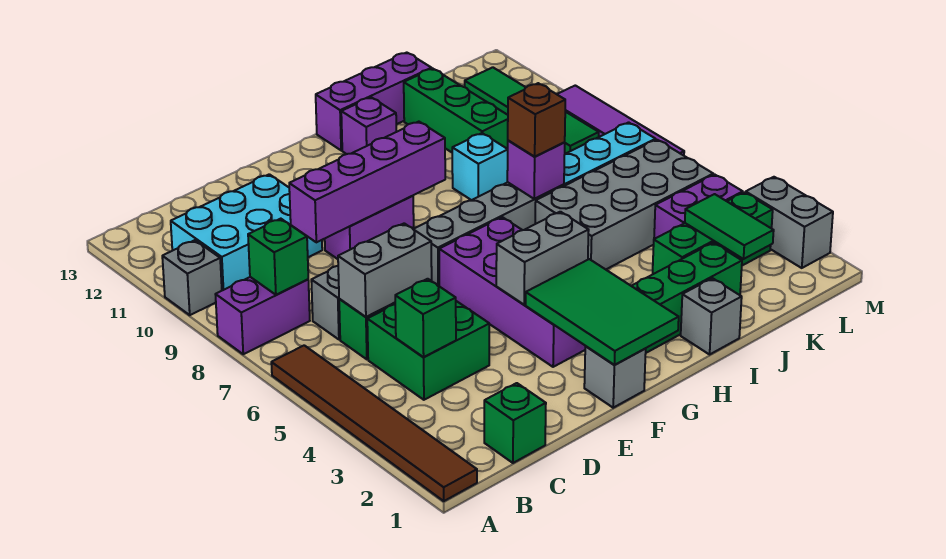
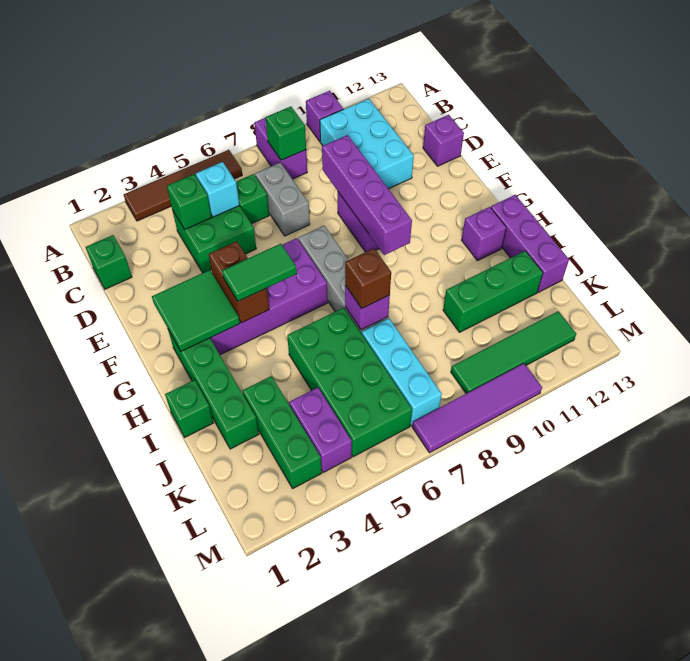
brown tile A1:A6 level 1 -> brown tile A3:A6 level 1
grey brick A10 level 1 -> purple brick A10 level 1
grey brick C6:D6 level 2 -> none
none -> purple brick D13 level 1
grey brick F1 level 1 -> none
green tile F1:G3 level 2 -> green tile F2:G3 level 2
grey brick F4:G4 level 2 -> brown brick F4:G4 level 2
grey brick I1 level 1 -> green brick I1 level 1
grey brick I5:L6 level 1 -> green brick I5:L6 level 1
cyan brick I9 level 1 -> cyan brick C5 level 2
green tile K2:K3 level 2 -> green tile G4:G5 level 3
grey brick M2:M3 level 1 -> none

